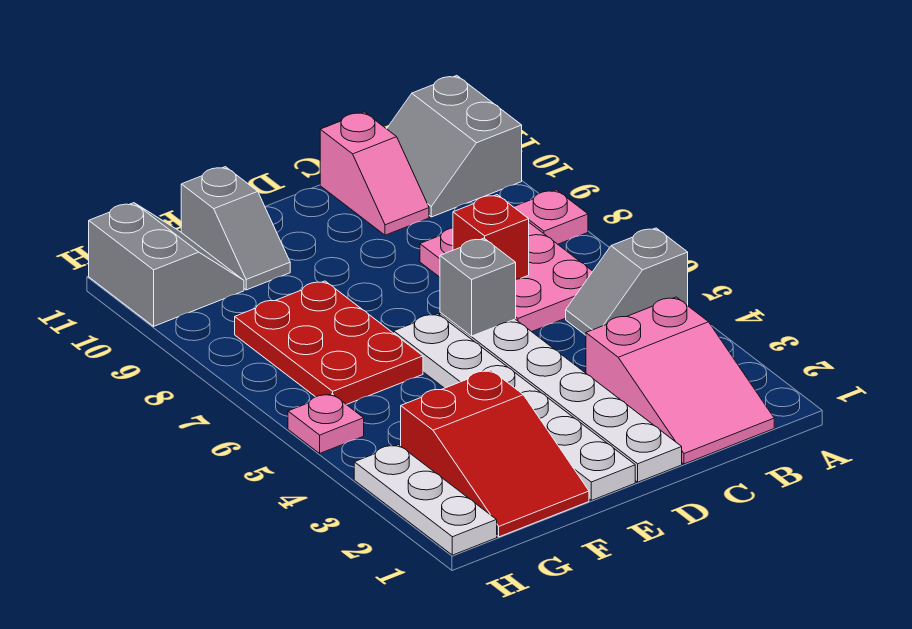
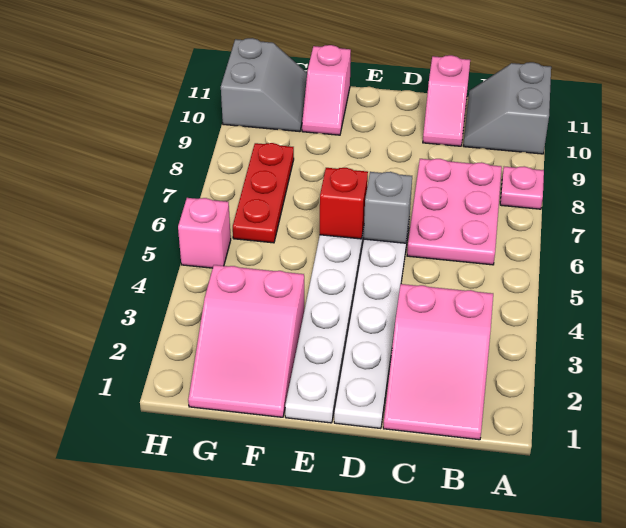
grey slope A5:B5 level 1 top A -> none
red brick C7 level 2 -> red brick E6 level 2
red slope F1:G3 level 1 top 3 -> pink slope F1:G3 level 1 top 3
red plate F6:G8 level 1 -> red plate G6:G8 level 1
grey slope F10:F11 level 1 top 11 -> pink slope F10:F11 level 1 top 11
white plate H1:H3 level 1 -> none
pink plate H5 level 1 -> pink brick H5 level 1

